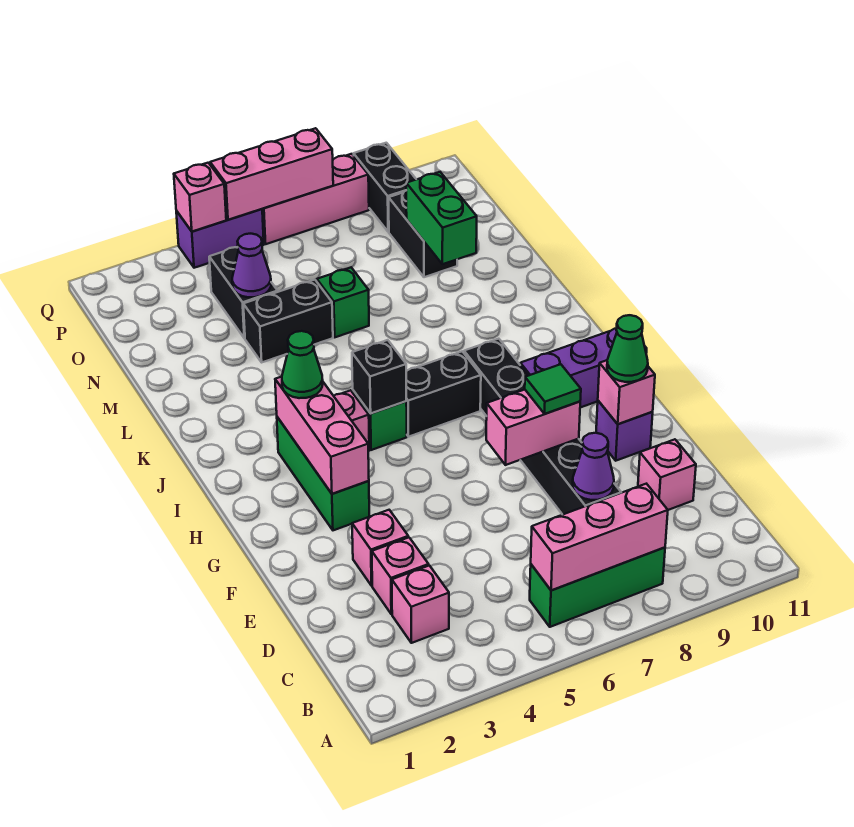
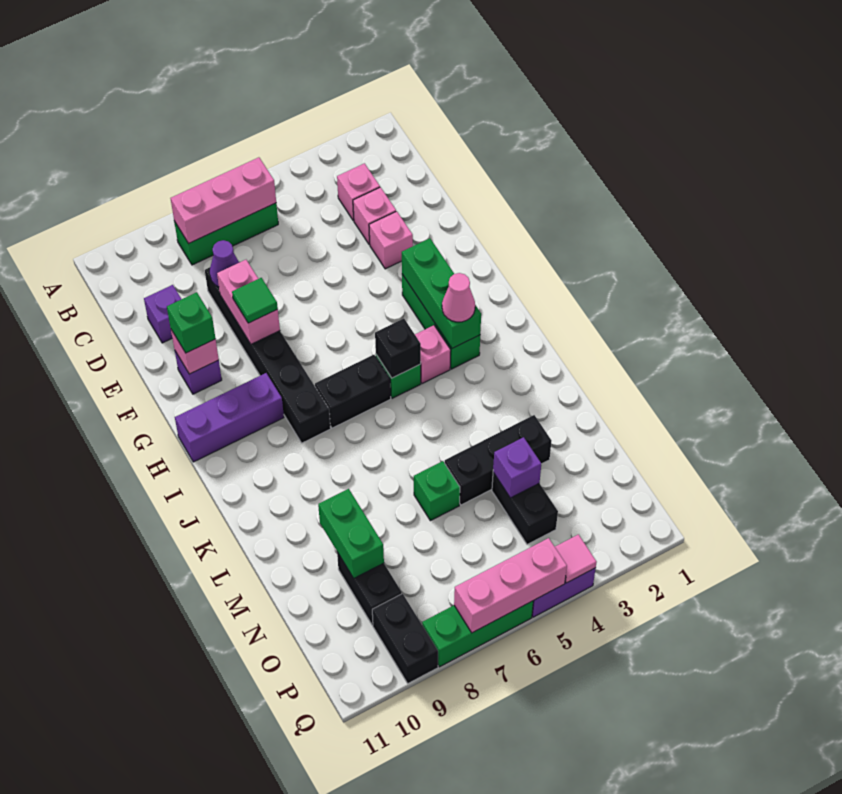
pink brick D10 level 1 -> purple brick D10 level 1
pink brick F7:F8 level 2 -> pink brick E8:F8 level 2
green cone F10 level 3 -> green brick F10 level 3
pink brick G3:I3 level 2 -> green brick G3:I3 level 2
green cone I3 level 3 -> pink cone I3 level 3
black brick M4:M5 level 1 -> black brick M3:M5 level 1
purple cone N4 level 2 -> purple brick N4 level 2
pink brick Q4 level 2 -> pink tile Q4 level 2
pink brick Q6:Q8 level 1 -> green brick Q6:Q8 level 1

